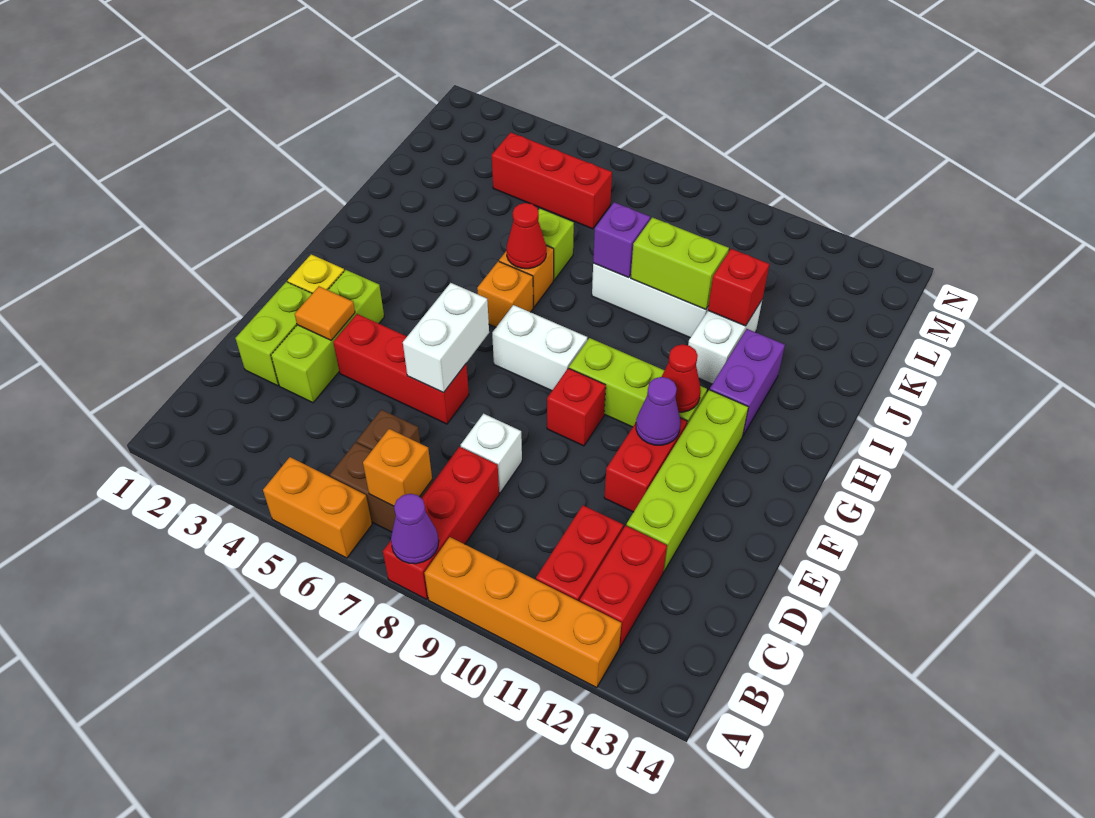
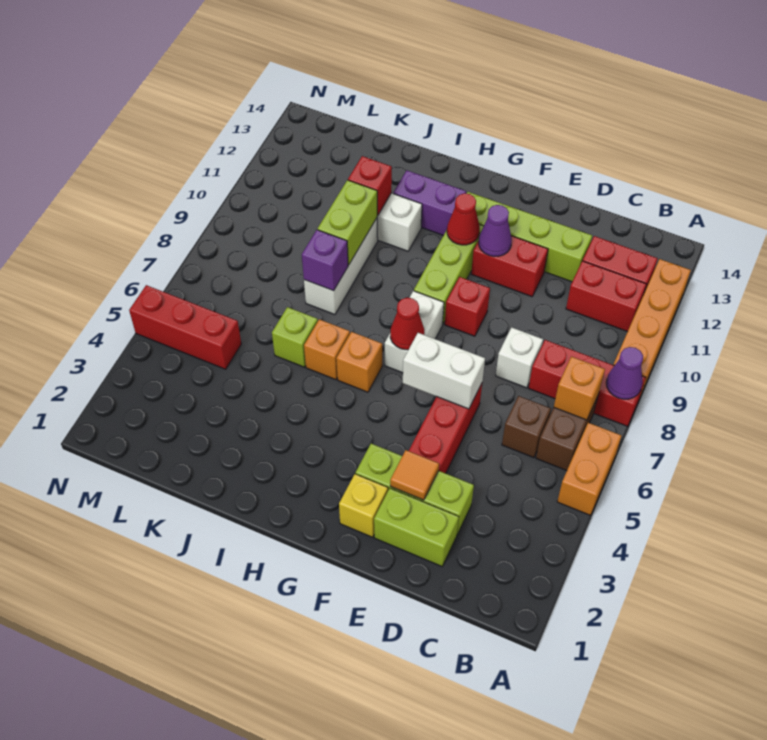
red cone I6 level 2 -> red cone G7 level 2
red brick L4:L6 level 1 -> red brick L5:N5 level 1

